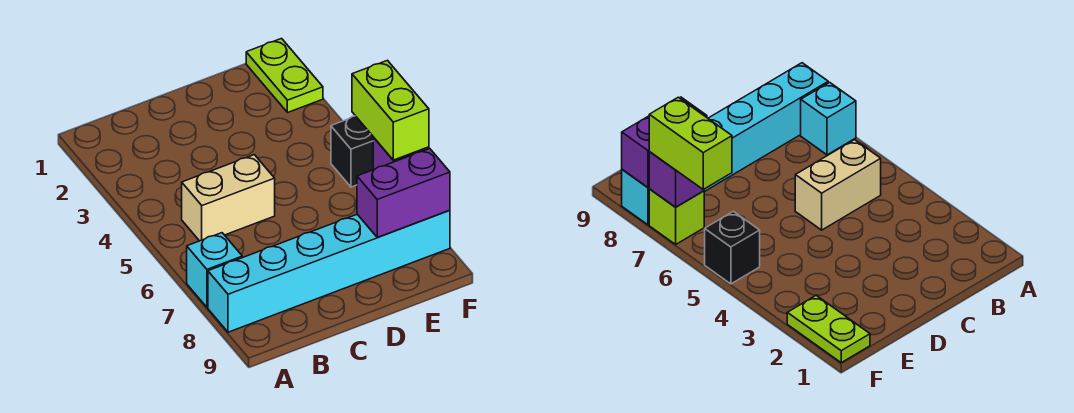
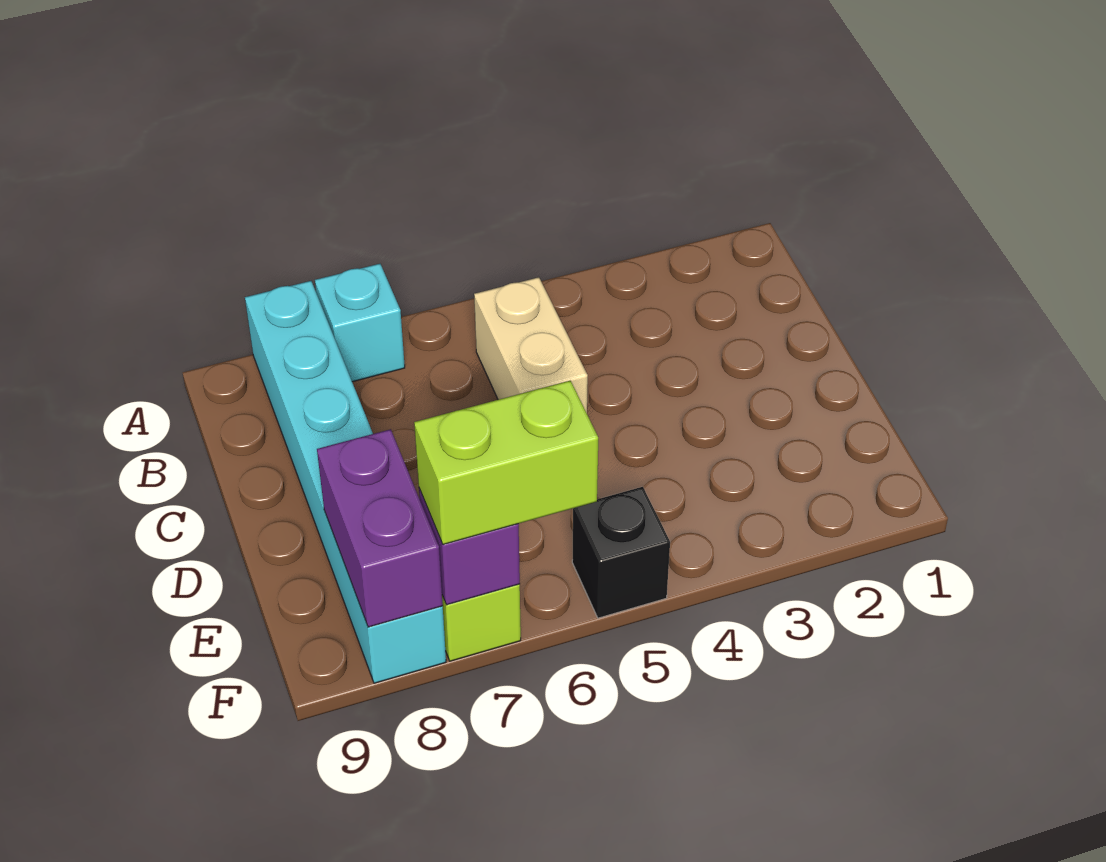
lime plate F1:F2 level 1 -> none

